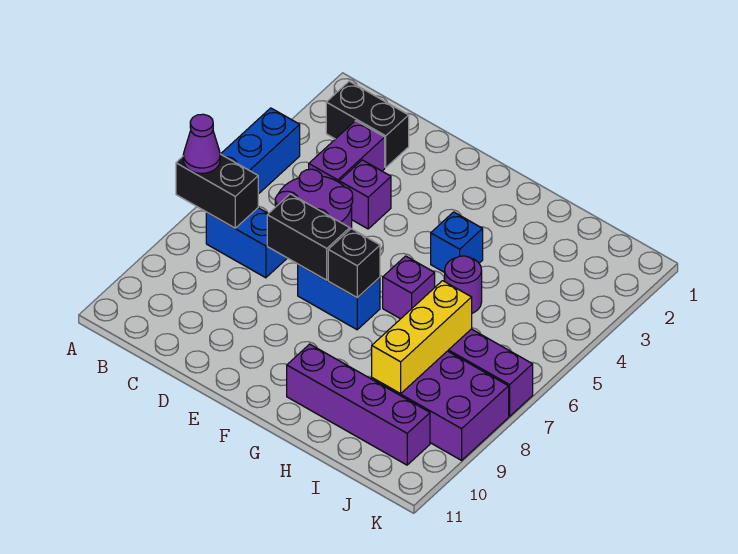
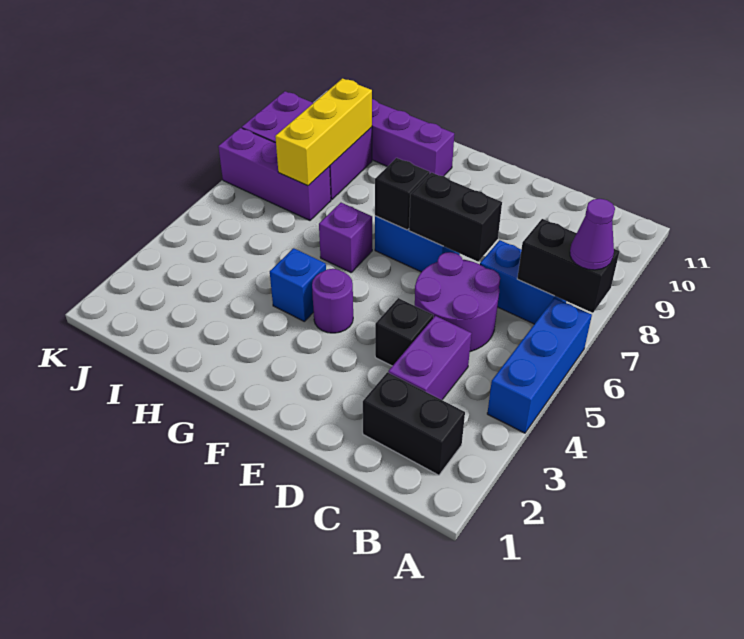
purple brick D4 level 1 -> black brick D4 level 1
purple round brick H5 level 1 -> purple round brick F4 level 1

